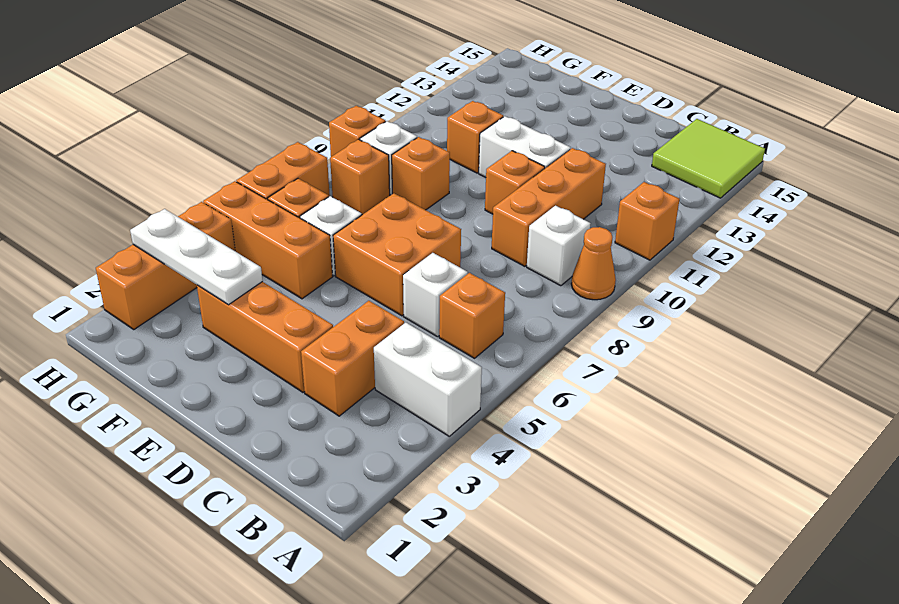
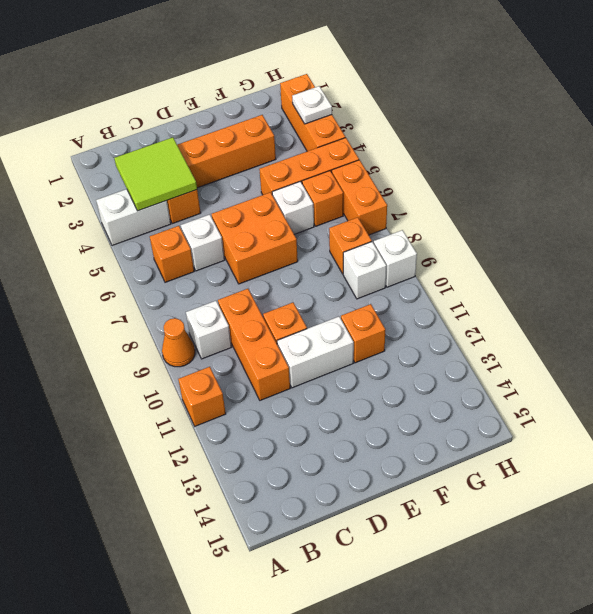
lime tile A14:B15 level 1 -> lime tile B3:C4 level 2
white plate F3:H3 level 2 -> white plate H3 level 2
orange brick F9 level 1 -> none
orange brick H9 level 1 -> white brick H9 level 1

